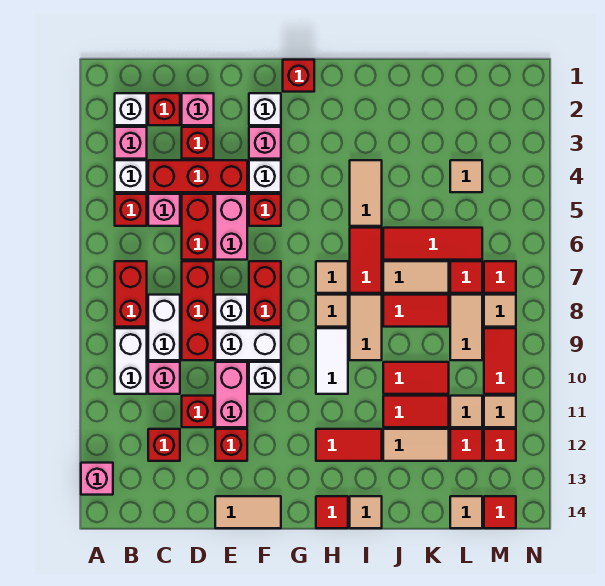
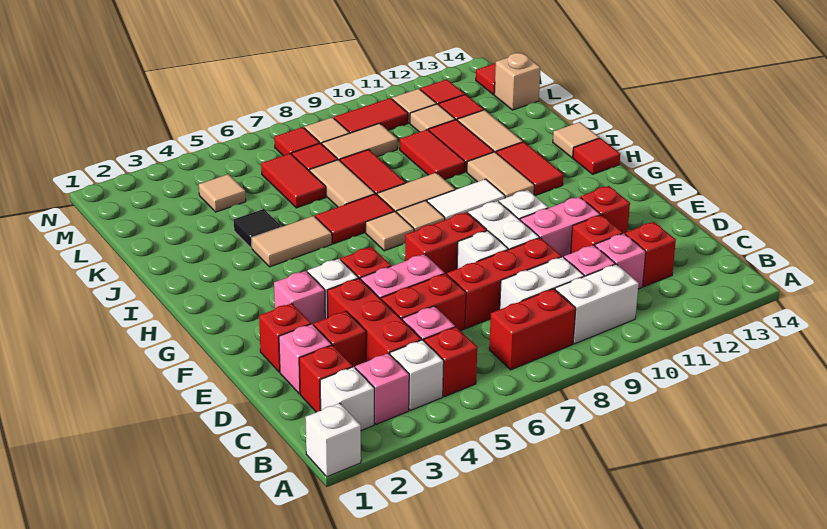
pink brick A13 level 1 -> pink brick C11 level 1
tan tile E14:F14 level 1 -> tan tile H11:I11 level 1
white brick F2 level 1 -> white brick A1 level 1
red brick G1 level 1 -> red brick E2 level 1
none -> black tile J4 level 1
red tile J6:L6 level 1 -> red tile K6:L6 level 1
tan tile L14 level 1 -> tan brick L14 level 1

